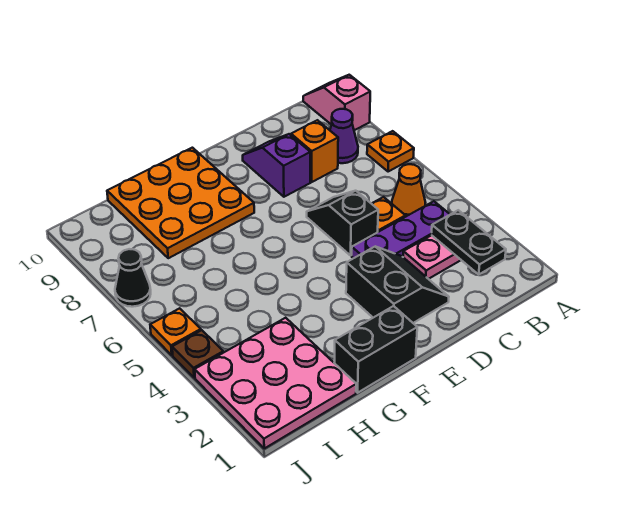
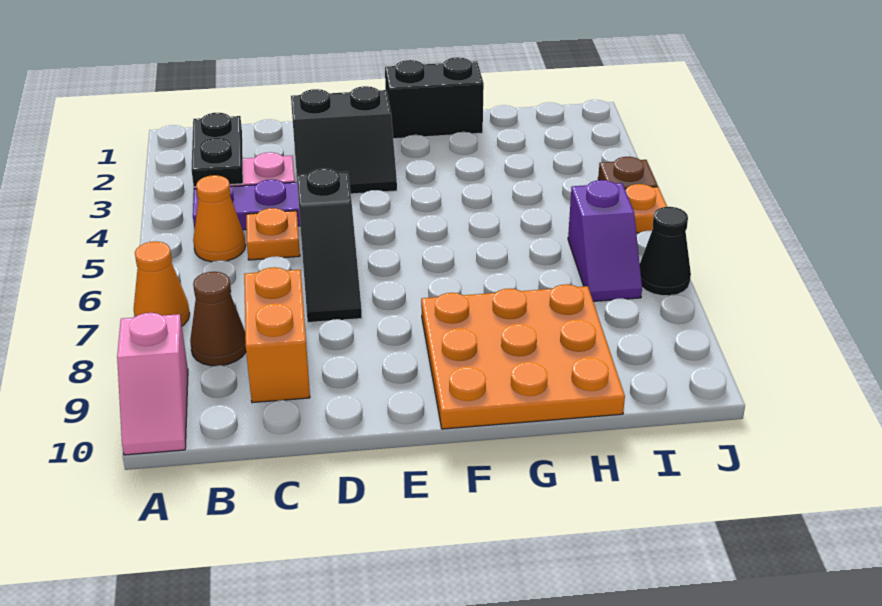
orange plate A7 level 1 -> orange cone A7 level 1
purple cone B8 level 1 -> brown cone B8 level 1
orange brick C8 level 1 -> orange brick C8:C9 level 1
black slope D2:E3 level 1 top E -> black slope D2:E3 level 1 top 2
black slope D5:D6 level 1 top 5 -> black slope D5:D7 level 1 top 5
purple slope D8:D9 level 1 top 8 -> purple slope I6:I7 level 1 top 6
pink plate H1:J3 level 1 -> none

